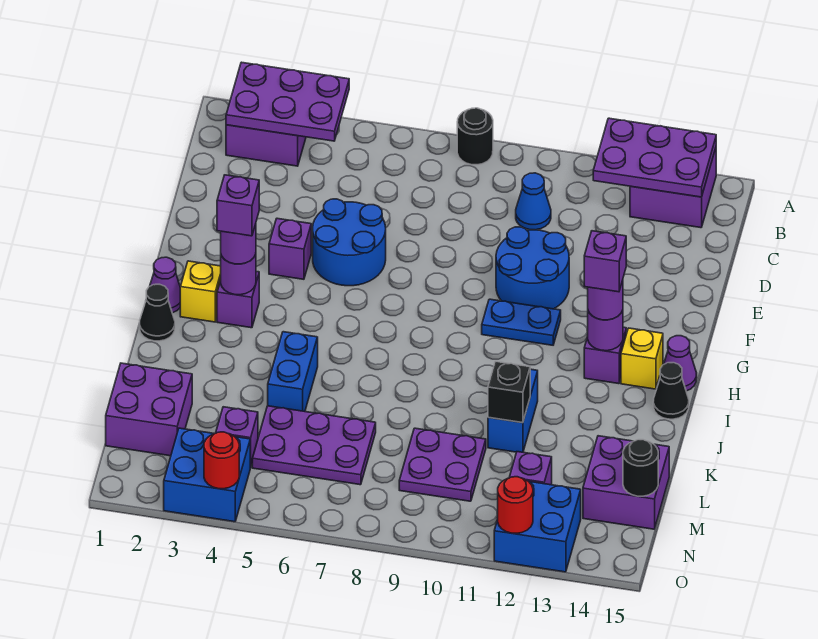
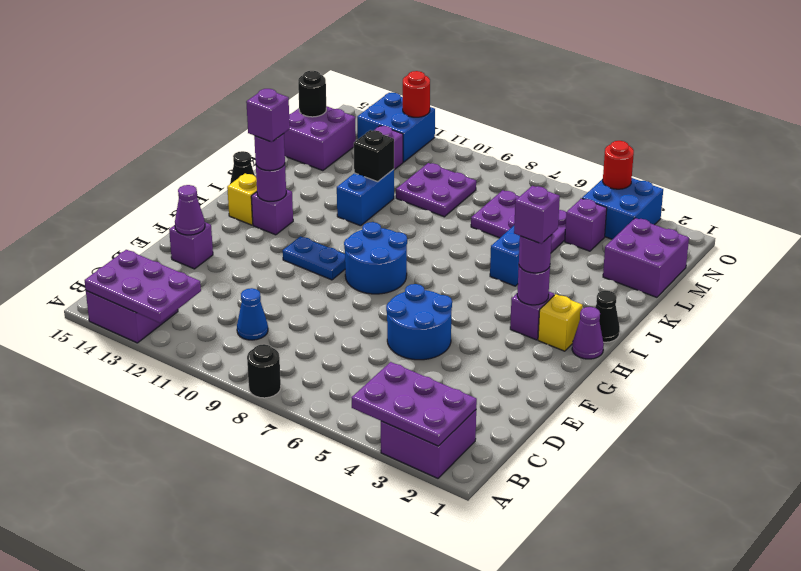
blue round brick E10:F11 level 1 -> blue round brick G8:H9 level 1
purple brick F4 level 1 -> purple brick E14 level 1
purple cone H15 level 1 -> purple cone E14 level 2

